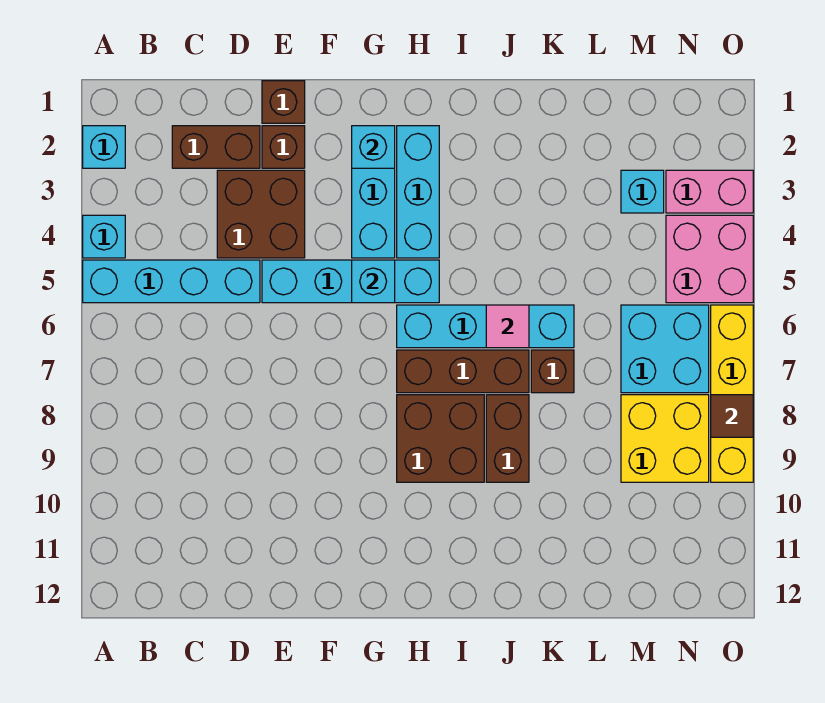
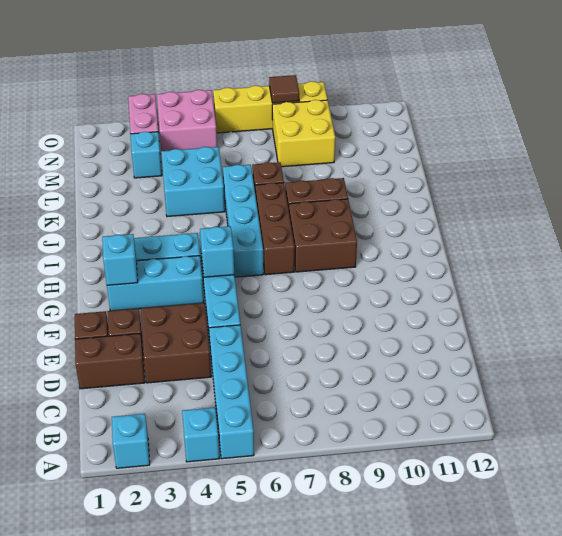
brown brick C2:D2 level 1 -> brown brick D1:D2 level 1
pink tile J6 level 2 -> none
cyan brick M6:N7 level 1 -> cyan brick K4:L5 level 1

